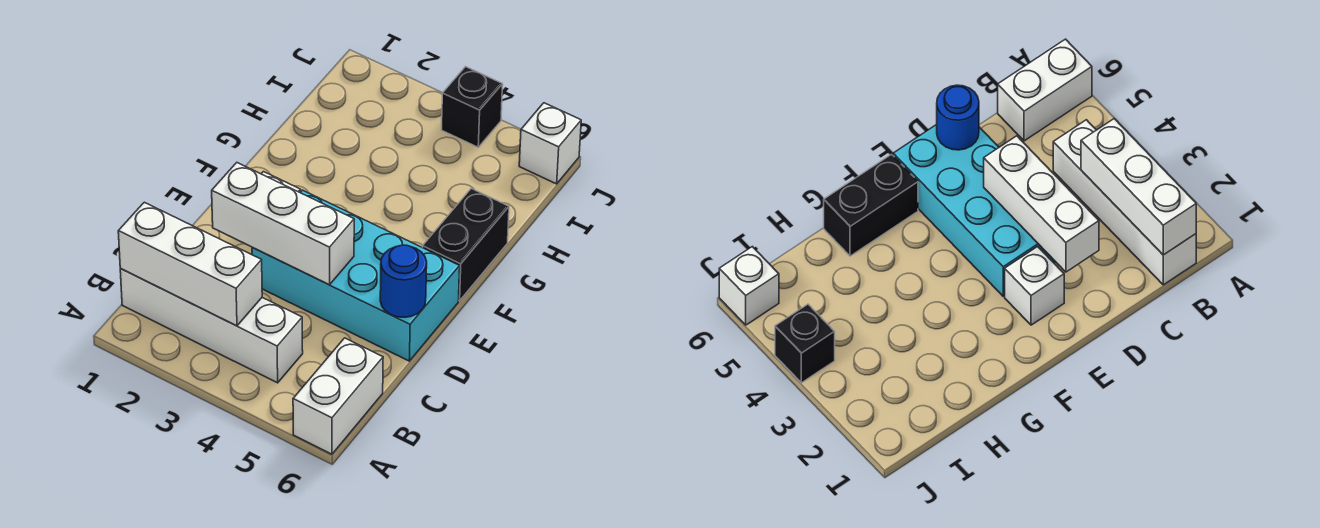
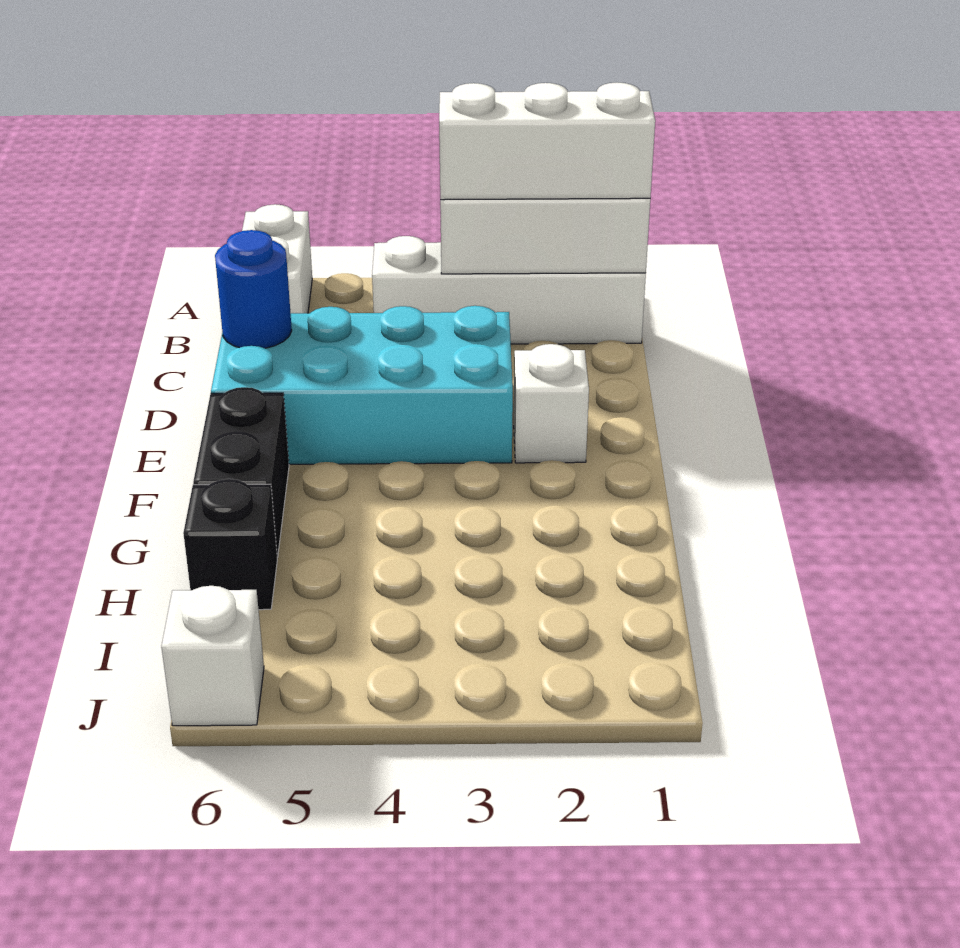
white brick D2:D4 level 2 -> white brick B1:B3 level 3
black brick J4 level 1 -> black brick H6 level 1

